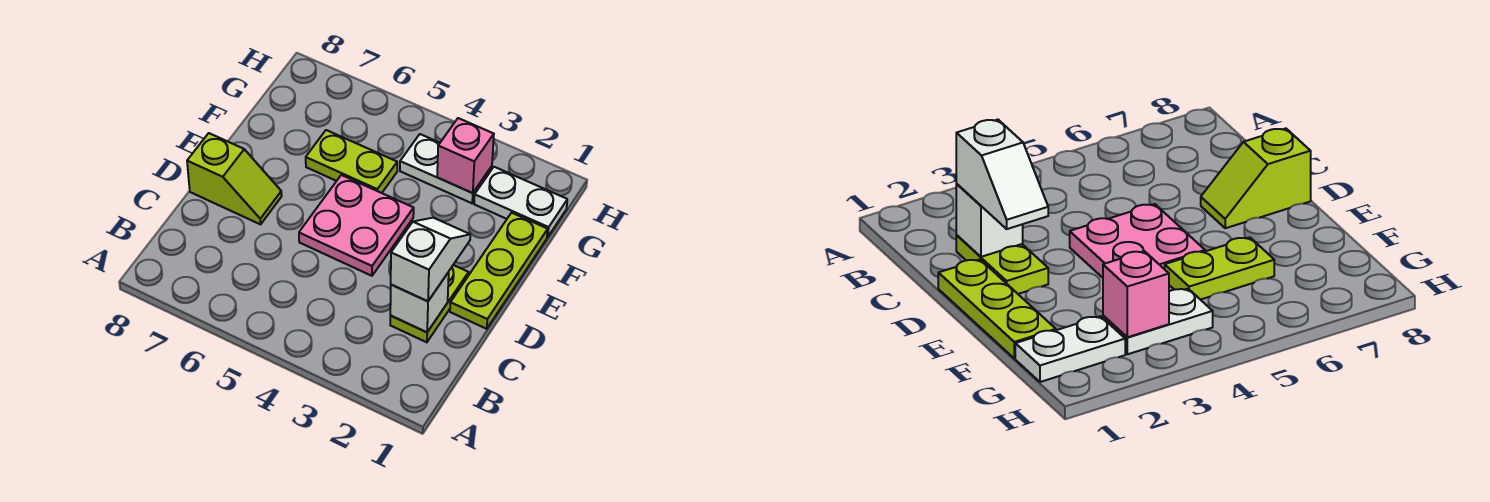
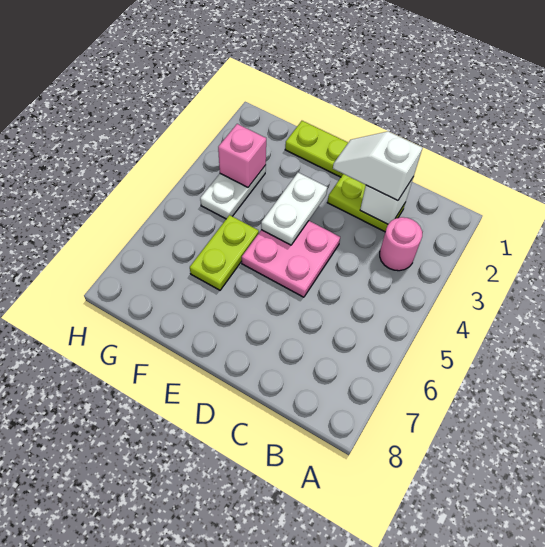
none -> pink round brick B3 level 1
lime slope D7:D8 level 1 top 8 -> none
white plate G1:G2 level 1 -> white plate E3:E4 level 2

